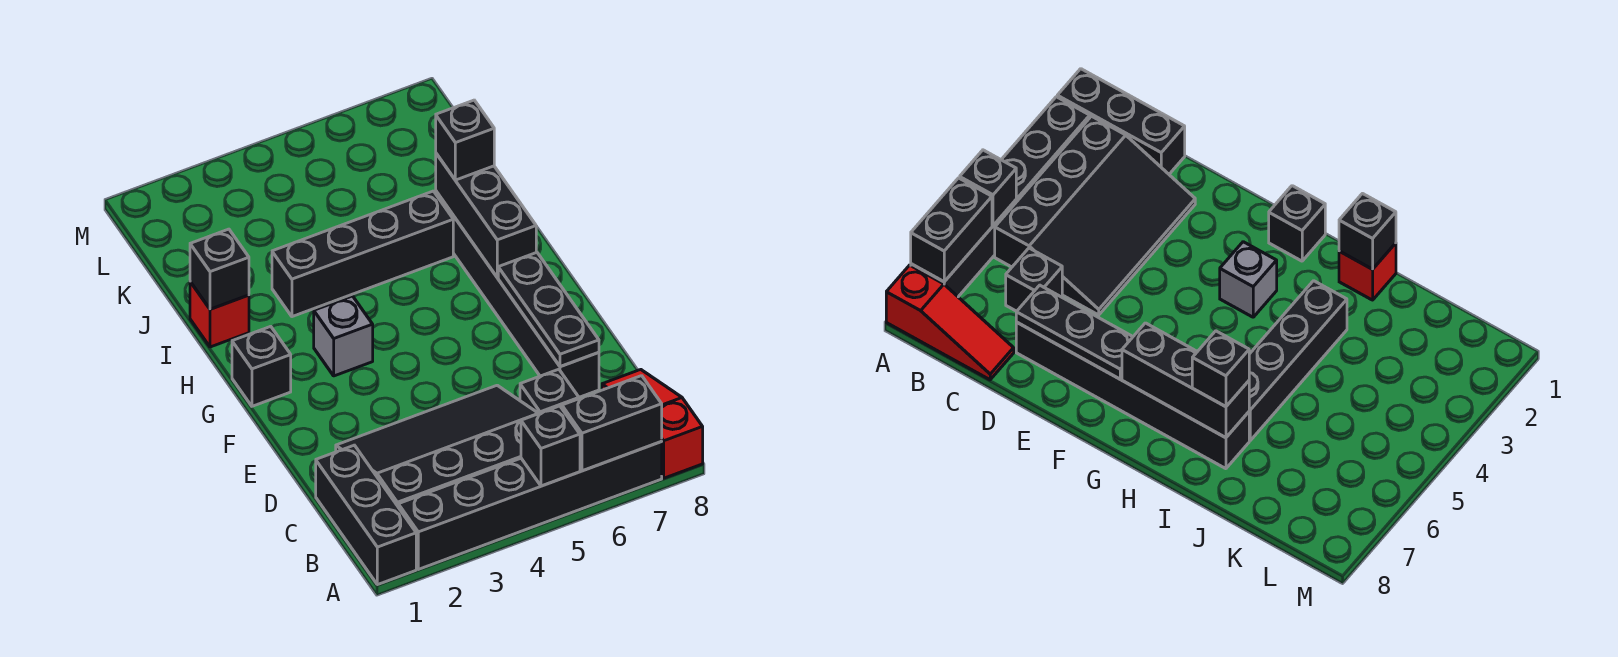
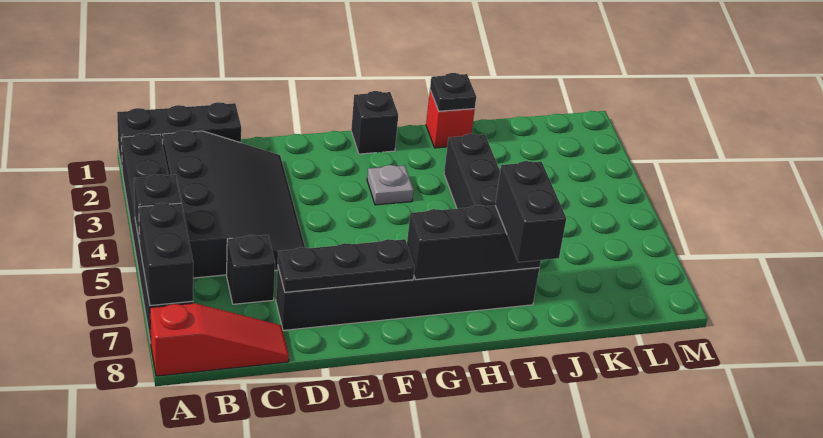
grey brick G3 level 1 -> grey plate G3 level 1
black brick I1 level 2 -> black plate I1 level 2
black brick I7 level 3 -> black brick I7:I8 level 3

